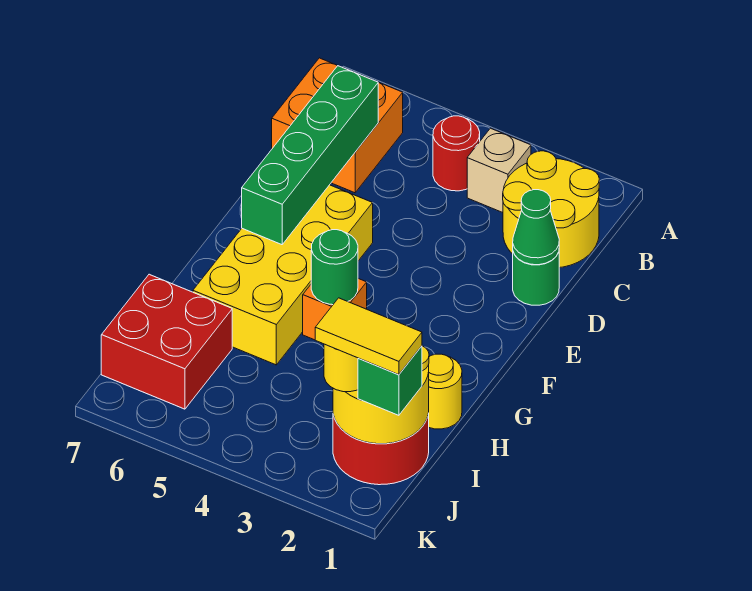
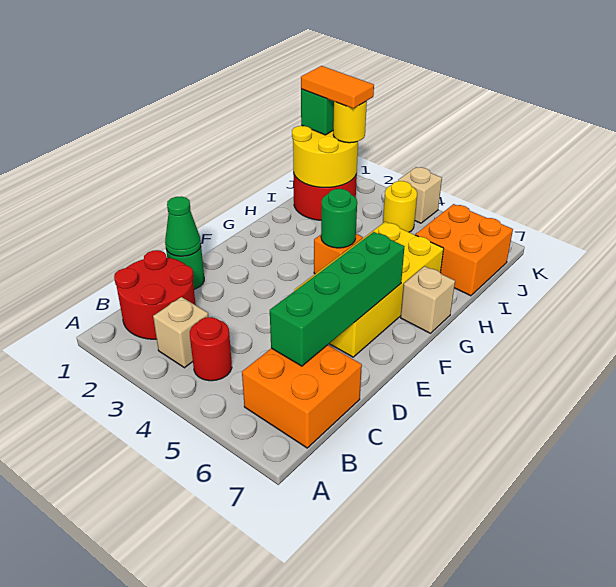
yellow round brick B1:C2 level 1 -> red round brick B1:C2 level 1
none -> tan brick G7 level 1
yellow round brick H1 level 1 -> yellow round brick J4 level 1
red brick I6:J7 level 1 -> orange brick I6:J7 level 1
yellow tile J1:J2 level 4 -> orange tile J1:J2 level 4
none -> tan brick K4 level 1

